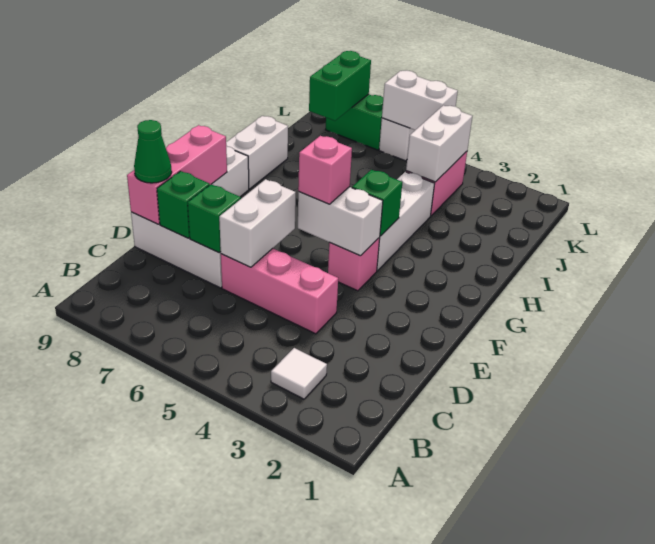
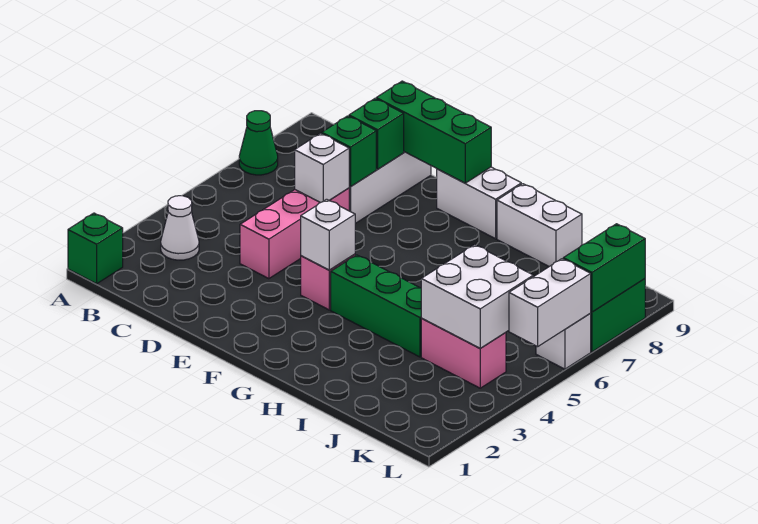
white tile B3 level 1 -> white cone B3 level 1
white brick D6:E6 level 2 -> white brick D6 level 2
pink brick D9:F9 level 2 -> green brick D9:F9 level 2
green cone D9 level 3 -> green cone A7 level 1
white brick F4:F5 level 2 -> white brick F4 level 2
pink brick F5 level 3 -> none
white brick G4:I4 level 1 -> green brick G4:I4 level 1
green brick G4 level 2 -> green brick A1 level 1
white brick J4:K4 level 2 -> white brick J4:K5 level 2
green brick K8:L8 level 2 -> green brick L7:L8 level 2

